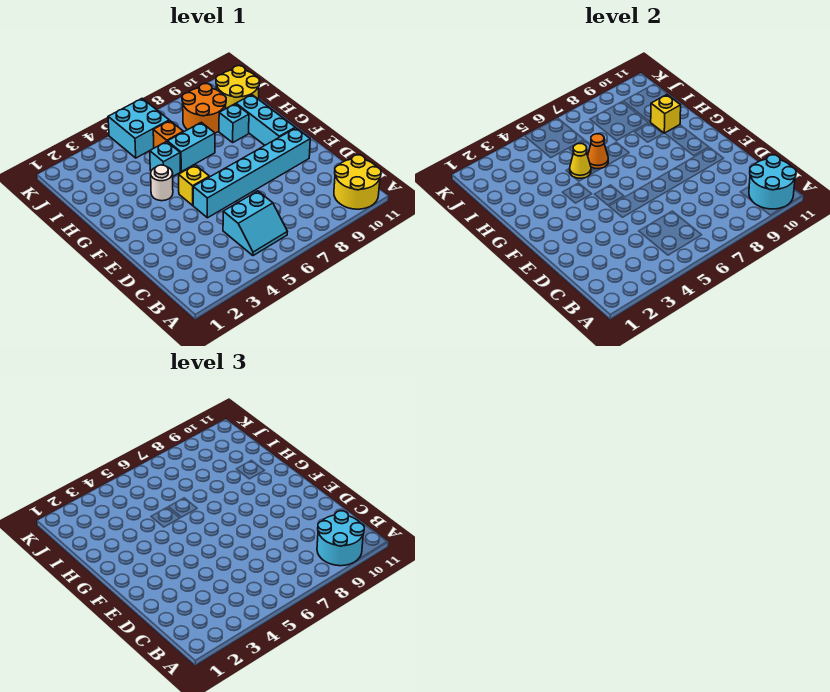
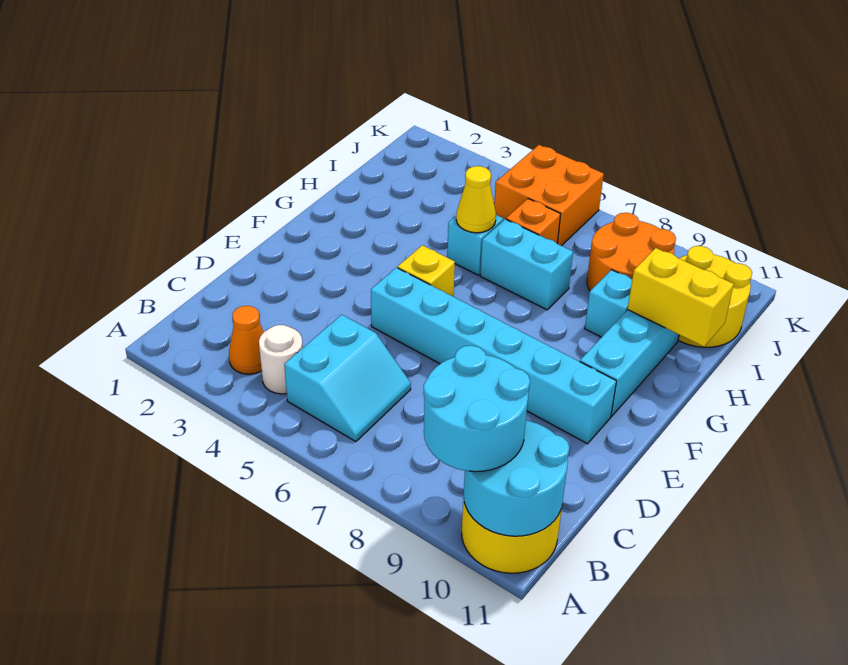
cyan slope B5:C6 level 1 top C -> cyan slope B5:C6 level 1 top 5
white round brick G4 level 1 -> white round brick B4 level 1
orange cone H6 level 2 -> orange cone B3 level 1
yellow brick H10 level 2 -> yellow brick H10:H11 level 2
cyan brick J5:K6 level 1 -> orange brick J5:K6 level 1

